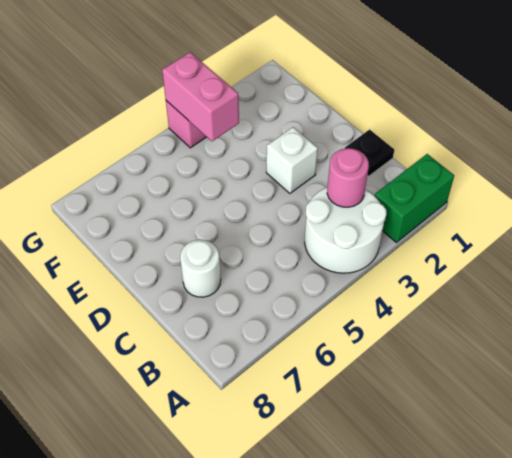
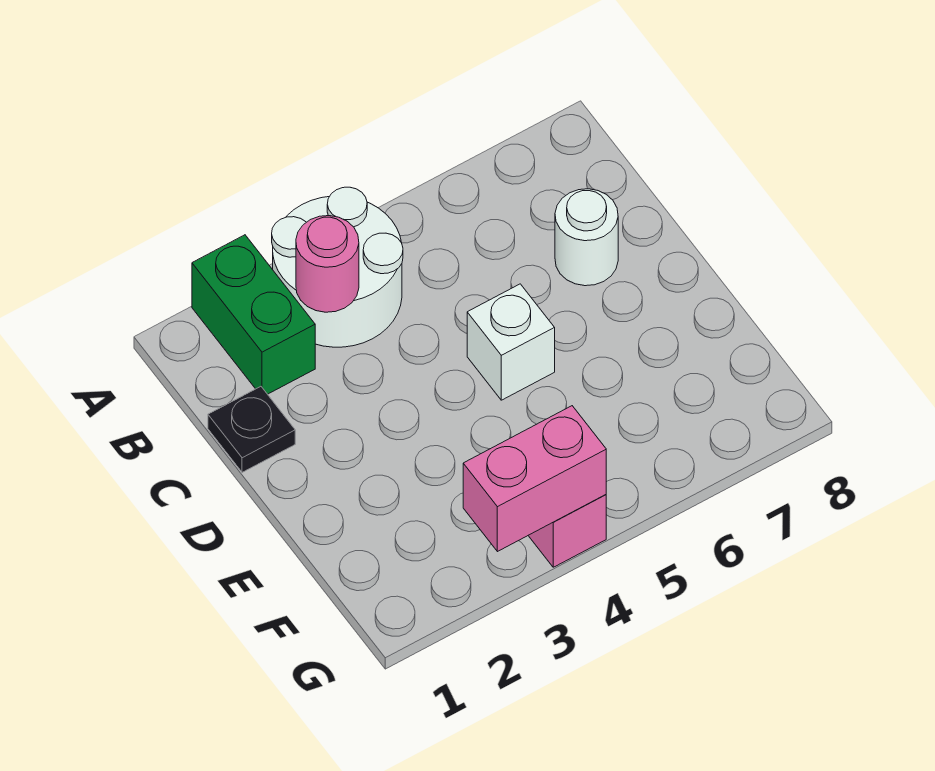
green brick A1:A2 level 1 -> green brick A2:B2 level 1
white brick D3 level 1 -> white brick D5 level 1
pink brick F4:G4 level 2 -> pink brick G3:G4 level 2

